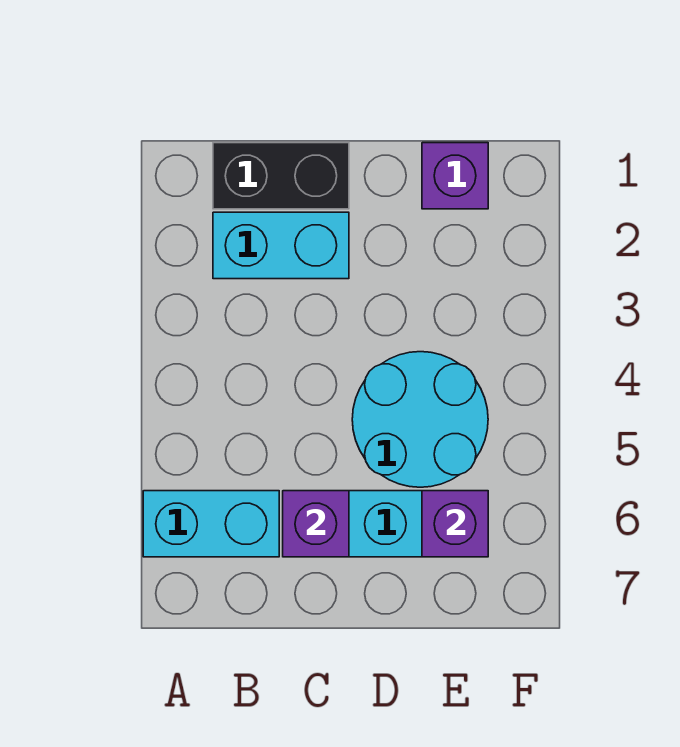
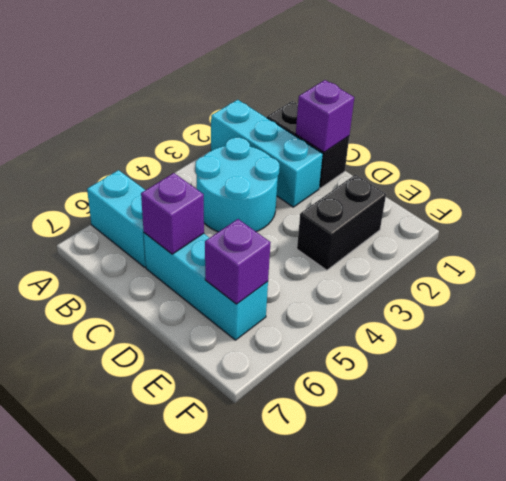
cyan brick B2:C2 level 1 -> cyan brick A2:C2 level 1
cyan round brick D4:E5 level 1 -> cyan round brick B3:C4 level 1
purple brick E1 level 1 -> purple brick C1 level 2
none -> black brick E2:E3 level 1

